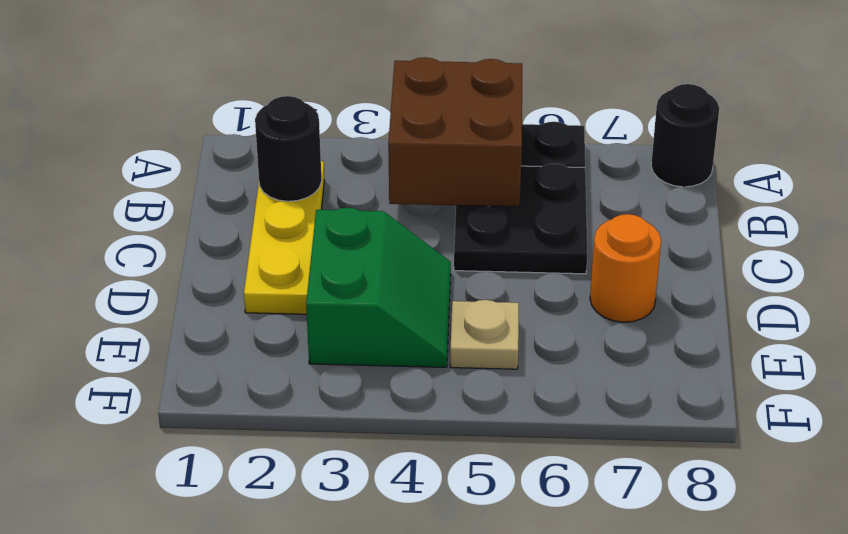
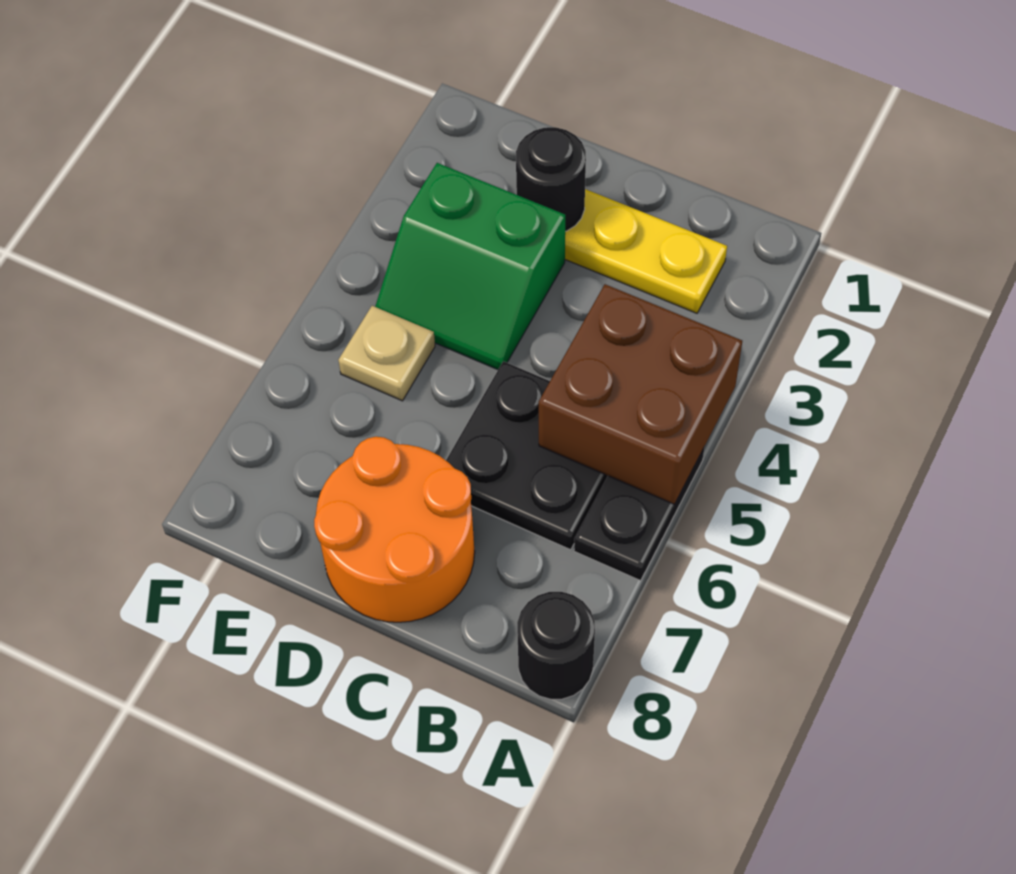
black round brick B2 level 2 -> black round brick D2 level 2
orange round brick D7 level 1 -> orange round brick C7:D8 level 1

